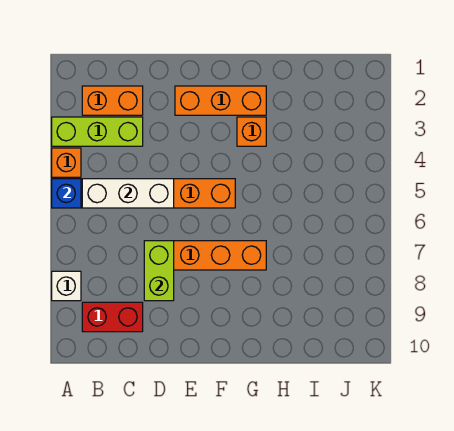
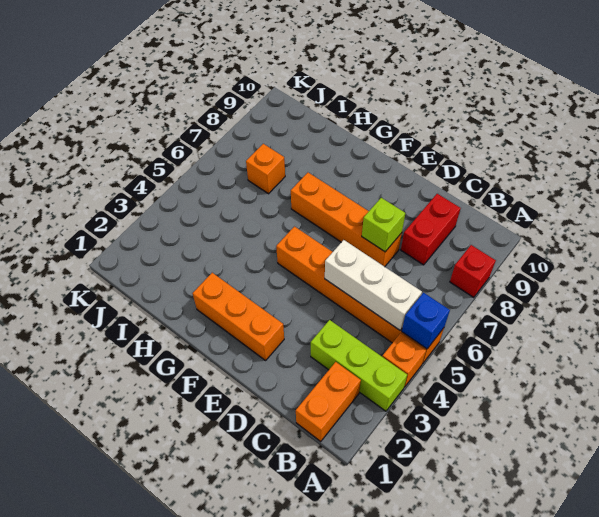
white brick A8 level 1 -> red brick A8 level 1
orange brick B2:C2 level 1 -> orange brick B1:B2 level 1
red brick B9:C9 level 1 -> red brick C8:C9 level 1
lime brick D7:D8 level 2 -> lime brick D7 level 2
orange brick G3 level 1 -> orange brick I7 level 1

